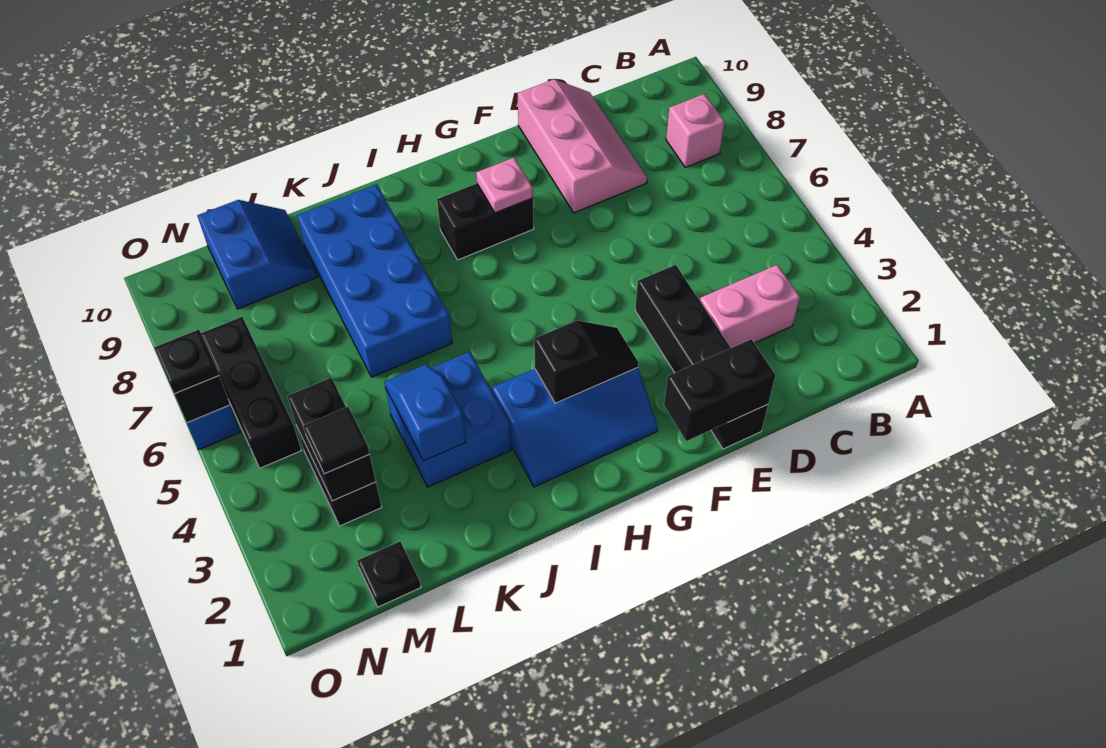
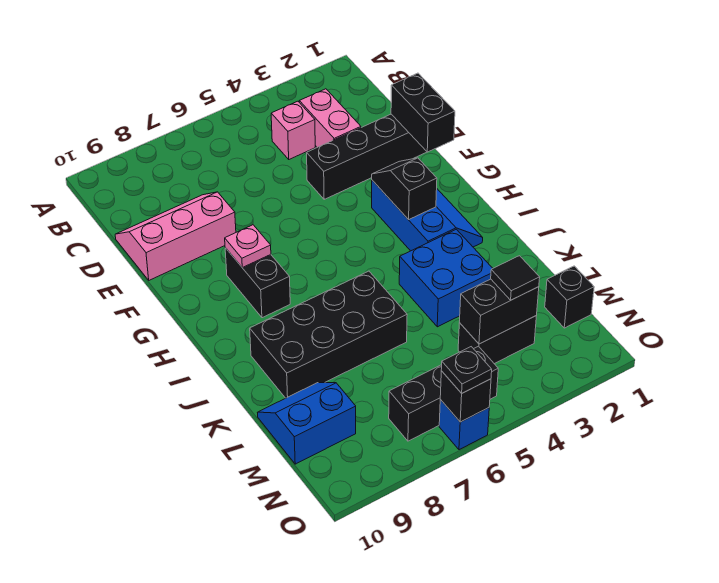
pink brick B8 level 1 -> pink brick C4 level 1
blue brick J6:K9 level 1 -> black brick J6:K9 level 1
blue slope K3:K4 level 2 top 3 -> none
black plate M1 level 1 -> black brick M1 level 1

